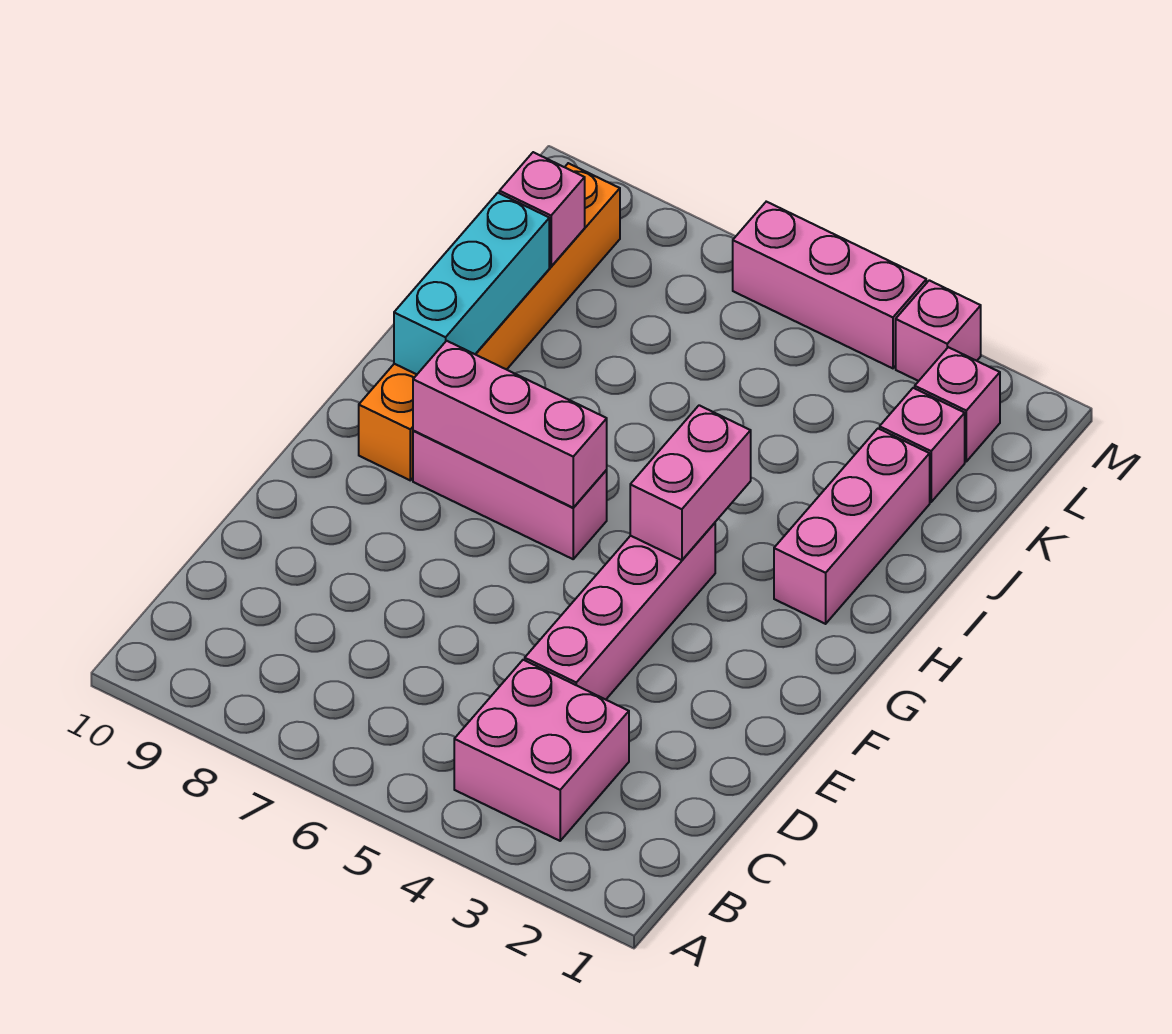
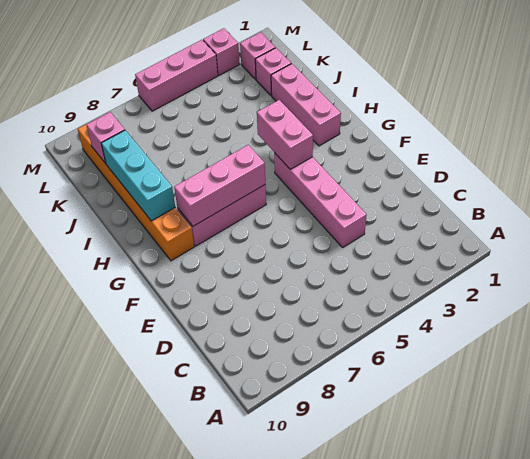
pink brick B3:C4 level 1 -> none

